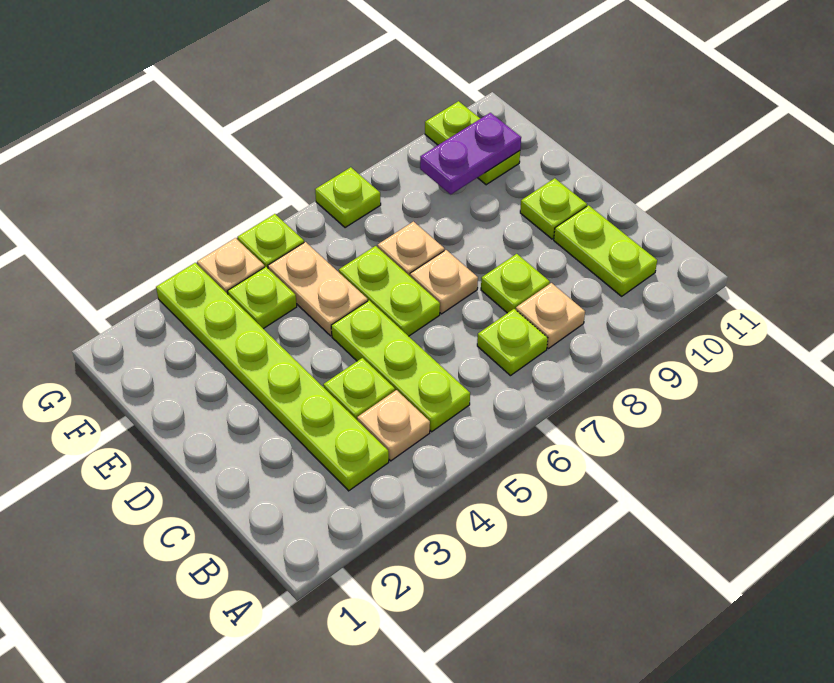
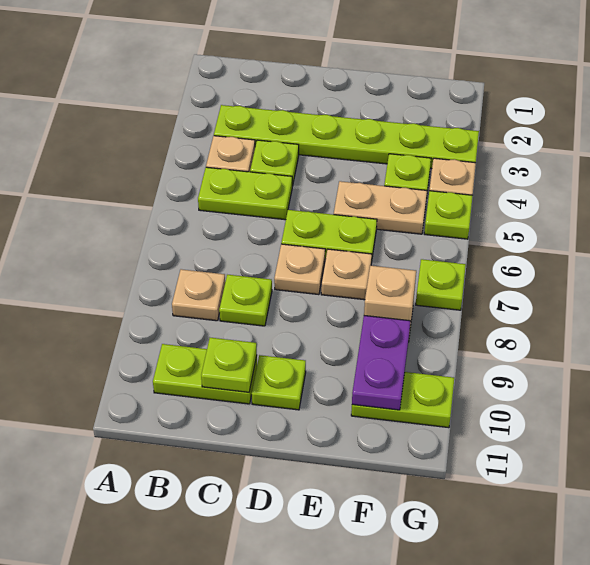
lime plate B5:D5 level 1 -> lime plate B5:C5 level 1
lime plate B7 level 1 -> lime plate C10 level 2
none -> tan brick F8 level 1

